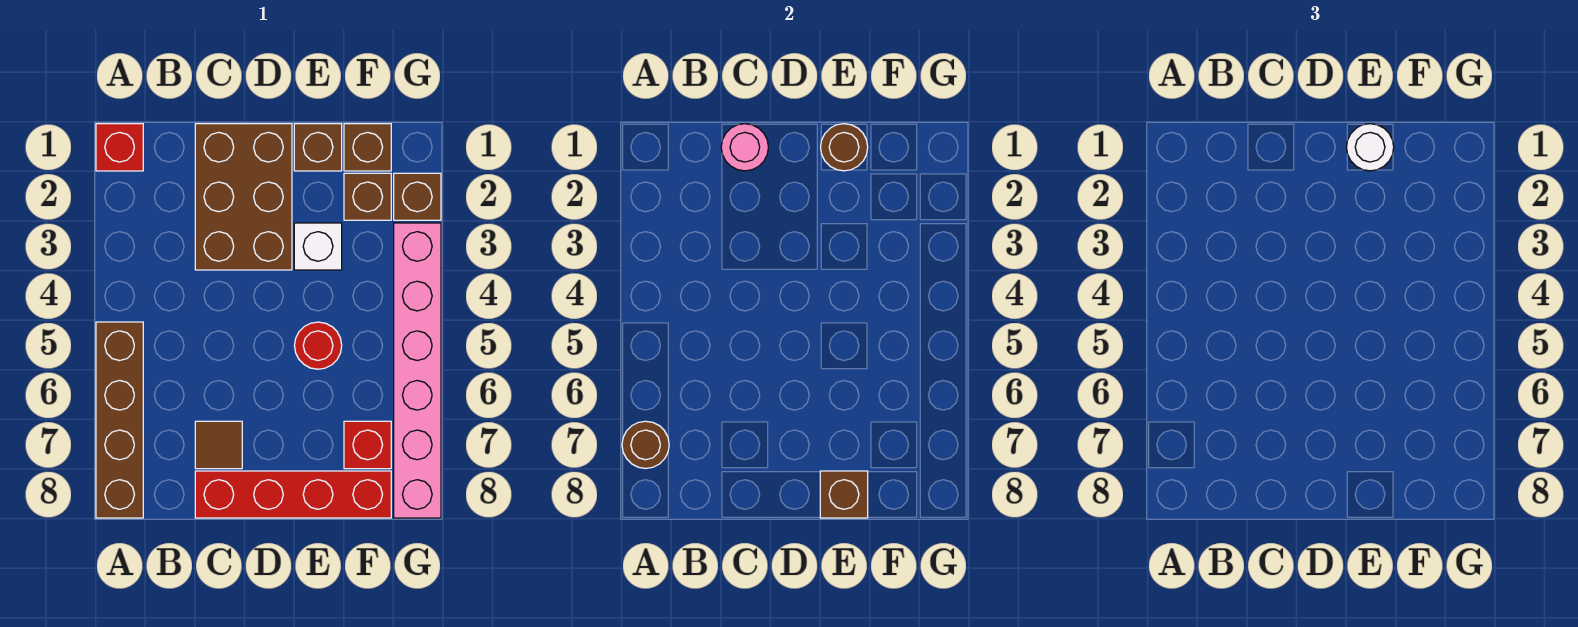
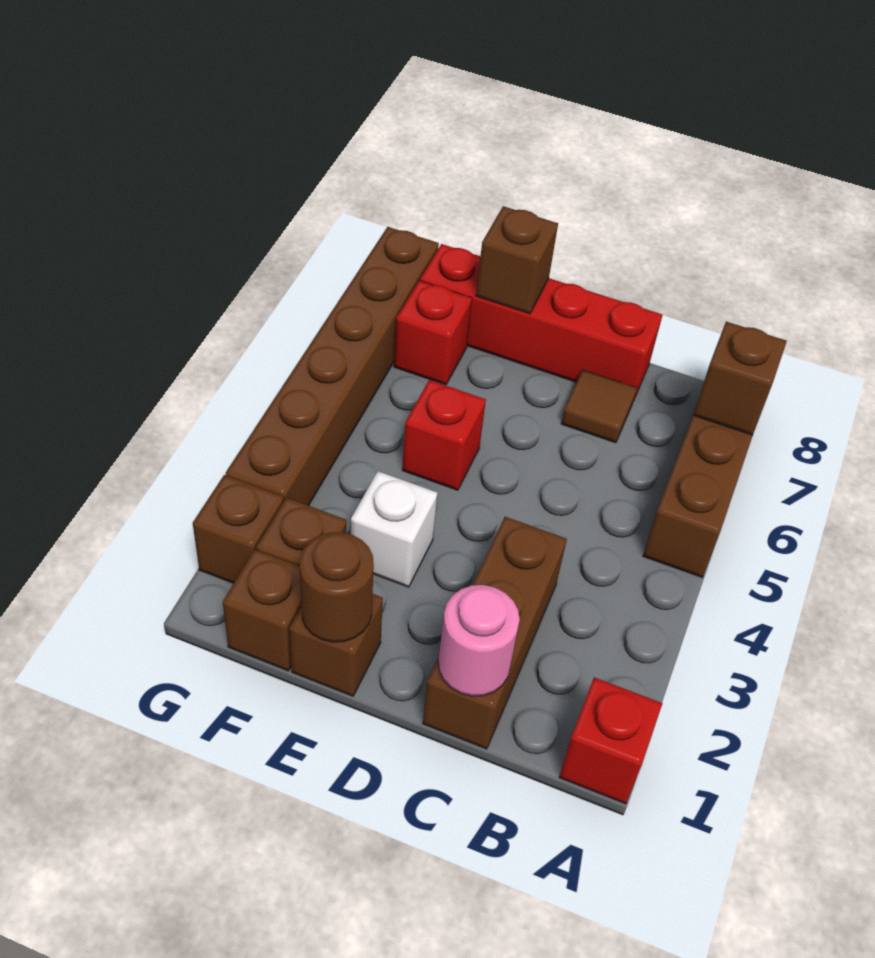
brown round brick A7 level 2 -> brown brick A7 level 2
brown brick C1:D3 level 1 -> brown brick C1:C3 level 1
white round brick E1 level 3 -> none
red round brick E5 level 1 -> red brick E5 level 1
pink brick G3:G8 level 1 -> brown brick G3:G8 level 1

